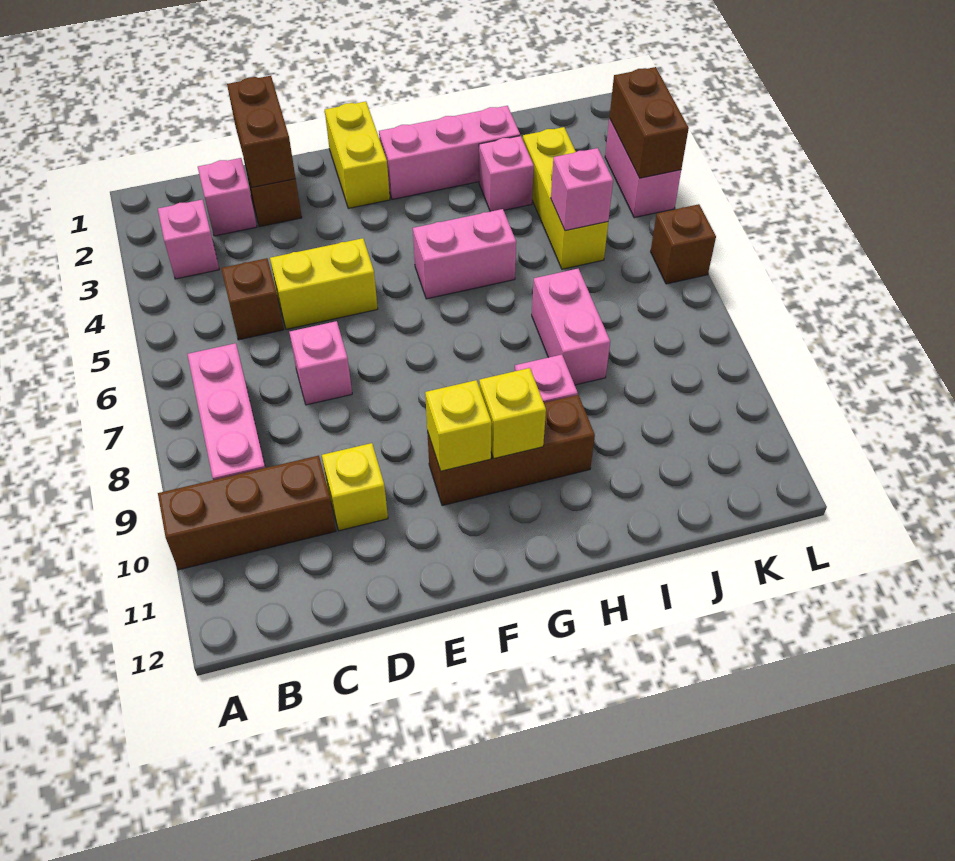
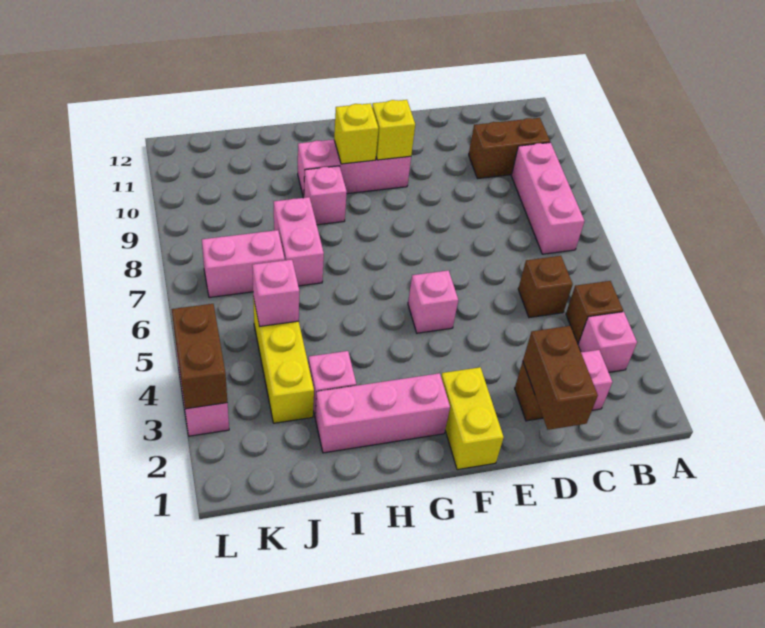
brown brick A10:C10 level 1 -> brown brick B10:C10 level 1
yellow brick D5:E5 level 1 -> none
pink brick D7 level 1 -> pink brick F5 level 1
yellow brick D10 level 1 -> none
brown brick F10:H10 level 1 -> pink brick F10:H10 level 1
pink brick G5:H5 level 1 -> pink brick J7:K7 level 1
brown brick L6 level 1 -> brown brick B4 level 1

